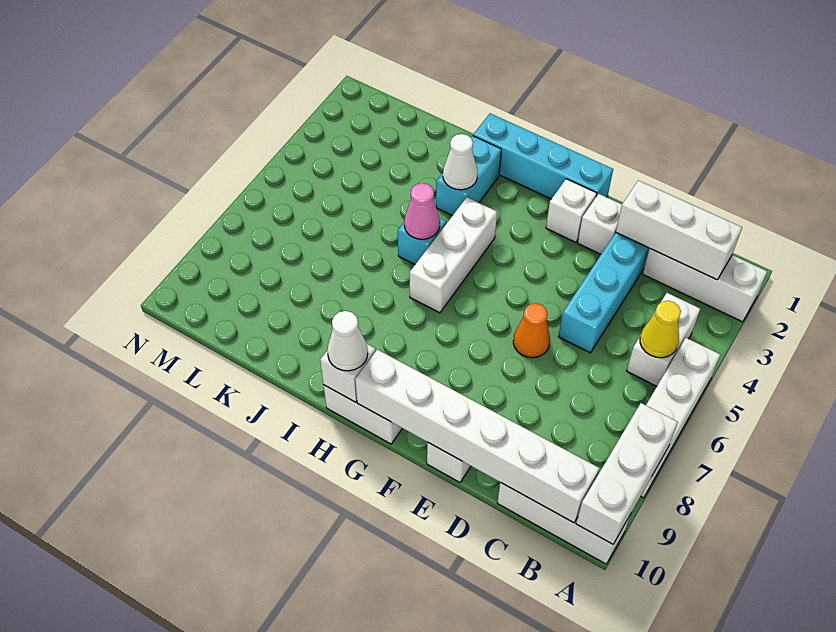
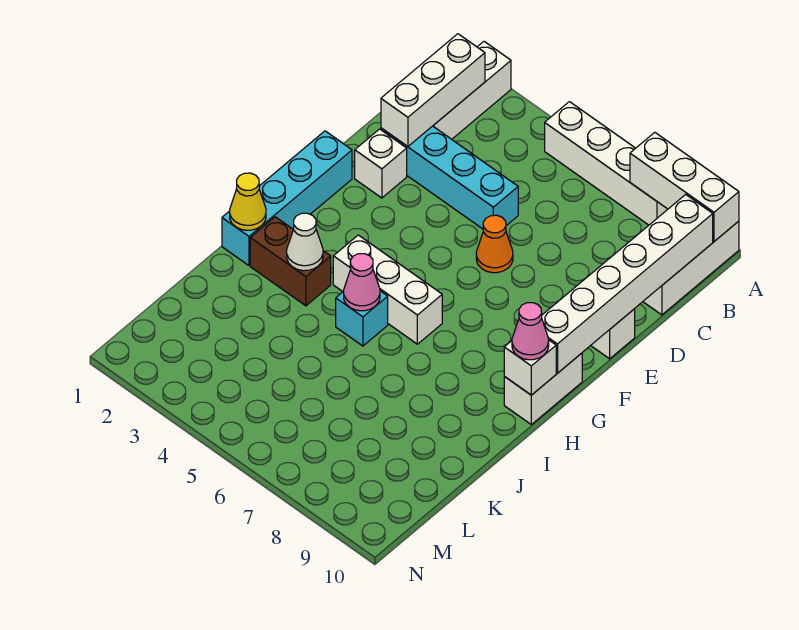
white brick B4:B5 level 1 -> none
yellow cone B5 level 2 -> yellow cone I1 level 2
white brick F2 level 1 -> none
white cone H10 level 3 -> pink cone H10 level 3
cyan brick I2:I3 level 1 -> brown brick I2:I3 level 1

